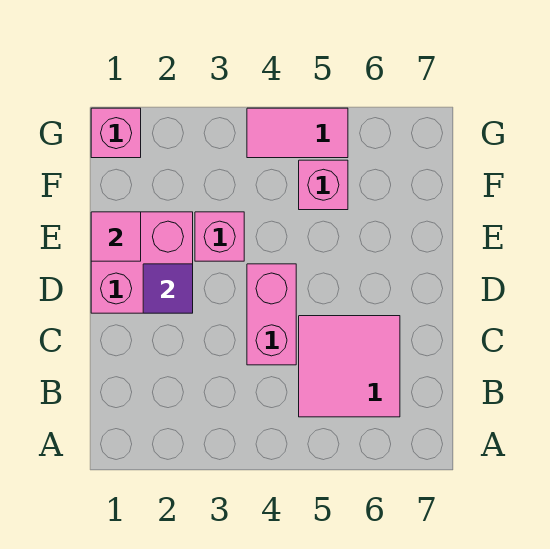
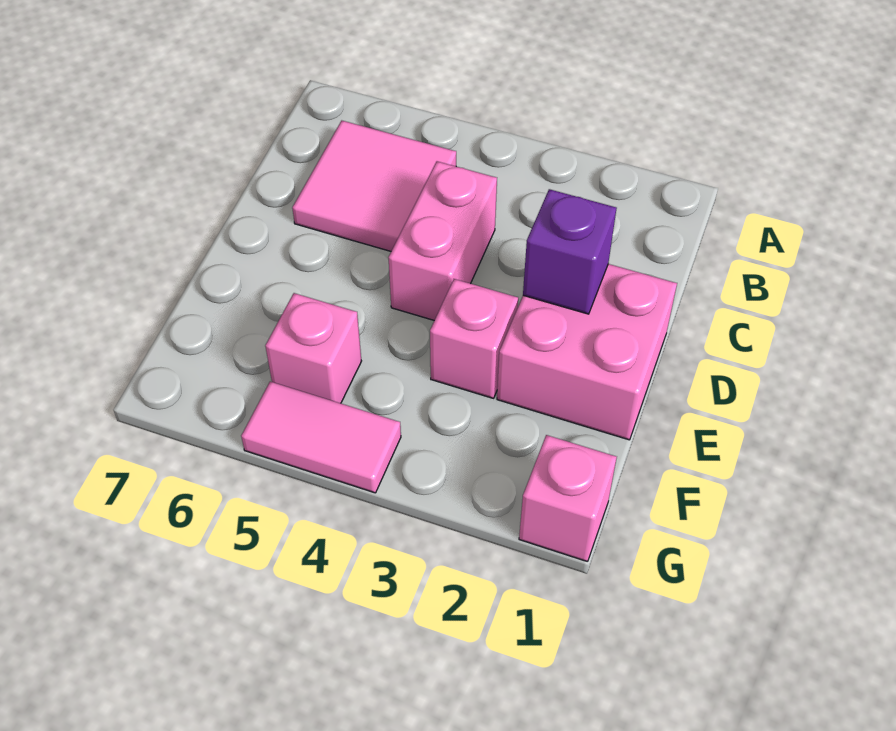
purple tile D2 level 2 -> purple brick D2 level 2
pink tile E1 level 2 -> none

